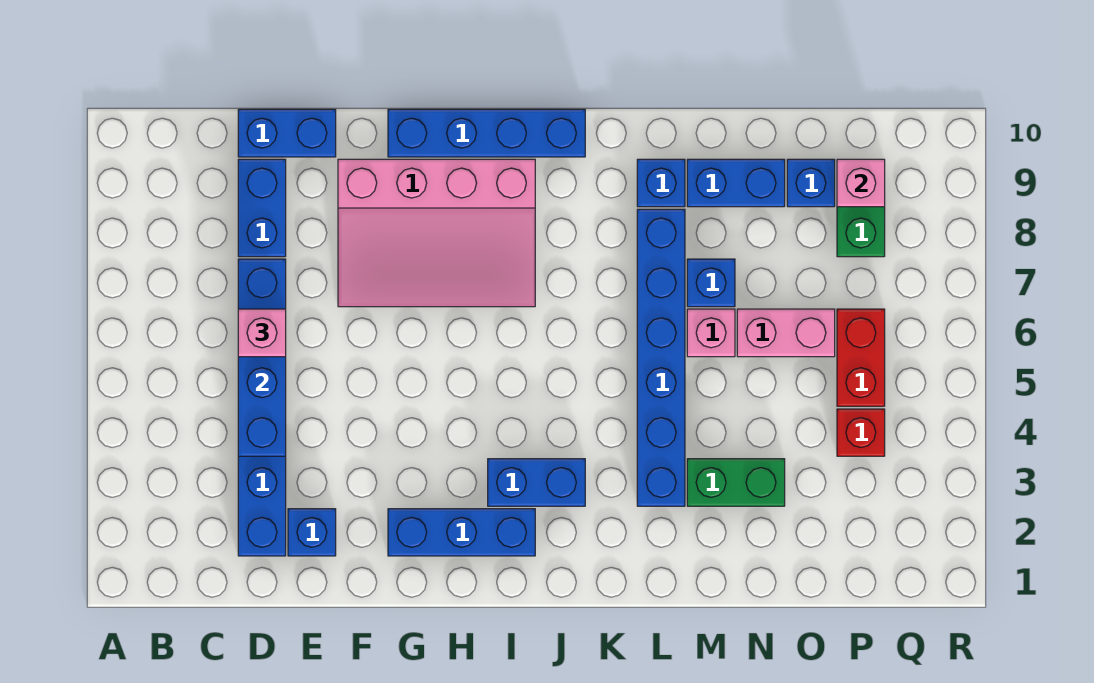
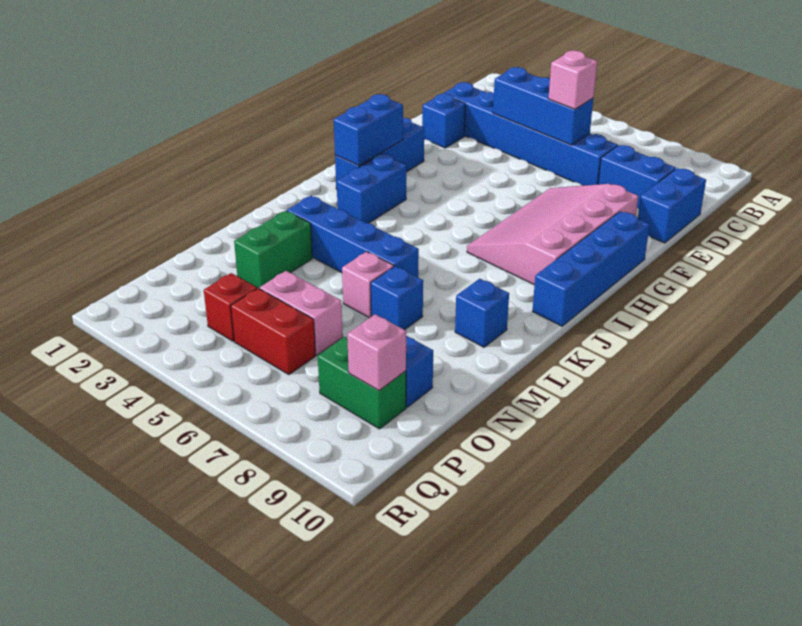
blue brick L3:L8 level 1 -> blue brick L3:L6 level 1
blue brick M9:N9 level 1 -> blue brick H2:I2 level 2
pink brick N6:O6 level 1 -> pink brick O5:O6 level 1

